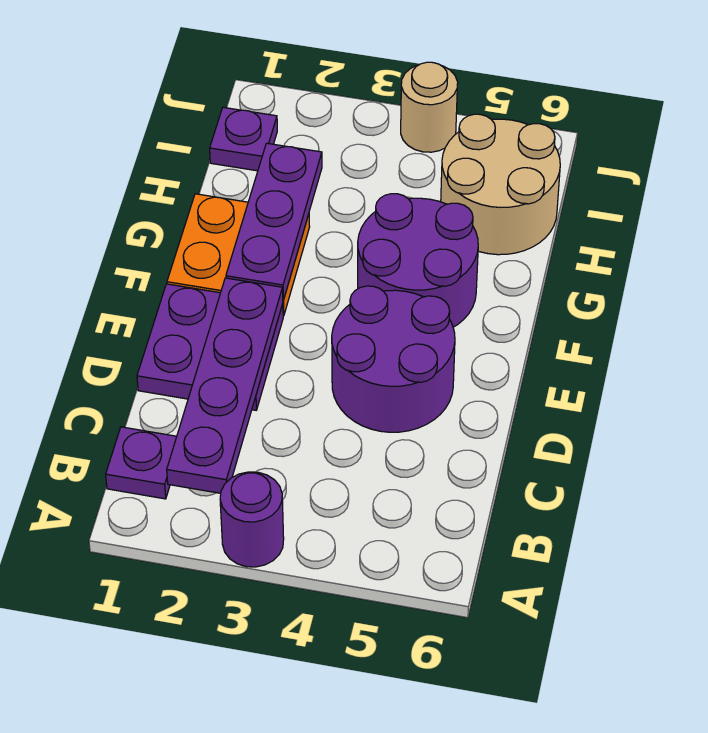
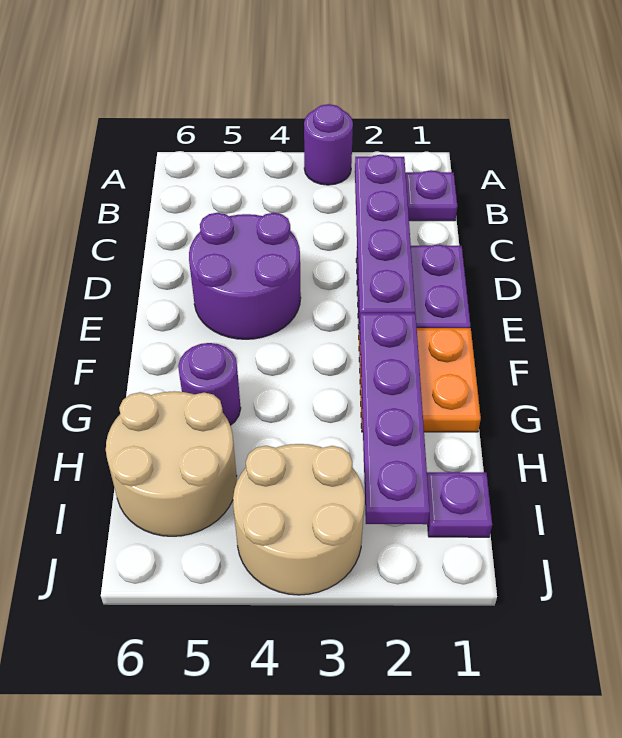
purple plate F2:H2 level 2 -> purple plate F2:I2 level 2
purple round brick F4:G5 level 1 -> purple round brick G5 level 1
tan round brick J4 level 1 -> tan round brick I3:J4 level 1

